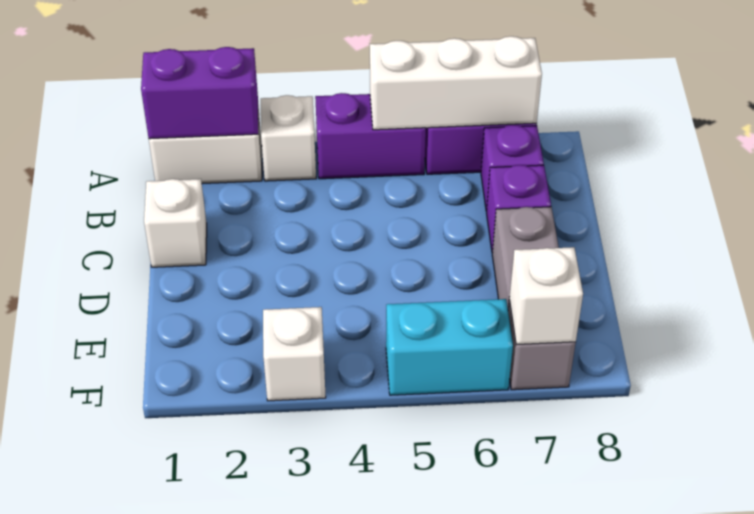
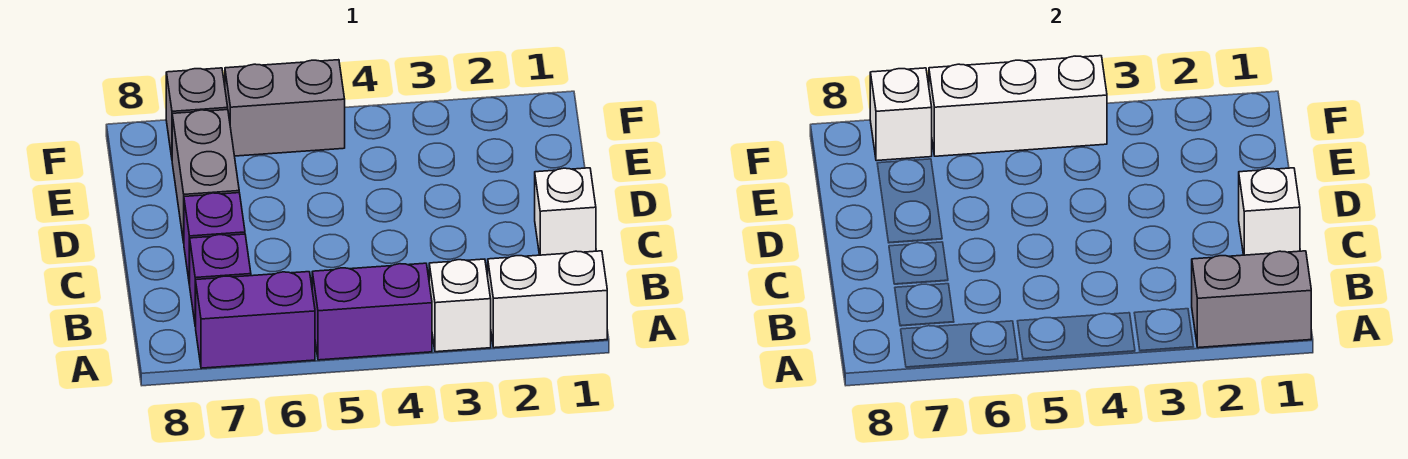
purple brick A1:A2 level 2 -> grey brick A1:A2 level 2
white brick A5:A7 level 2 -> white brick F4:F6 level 2
white brick F3 level 1 -> white brick C1 level 2
cyan brick F5:F6 level 1 -> grey brick F5:F6 level 1

